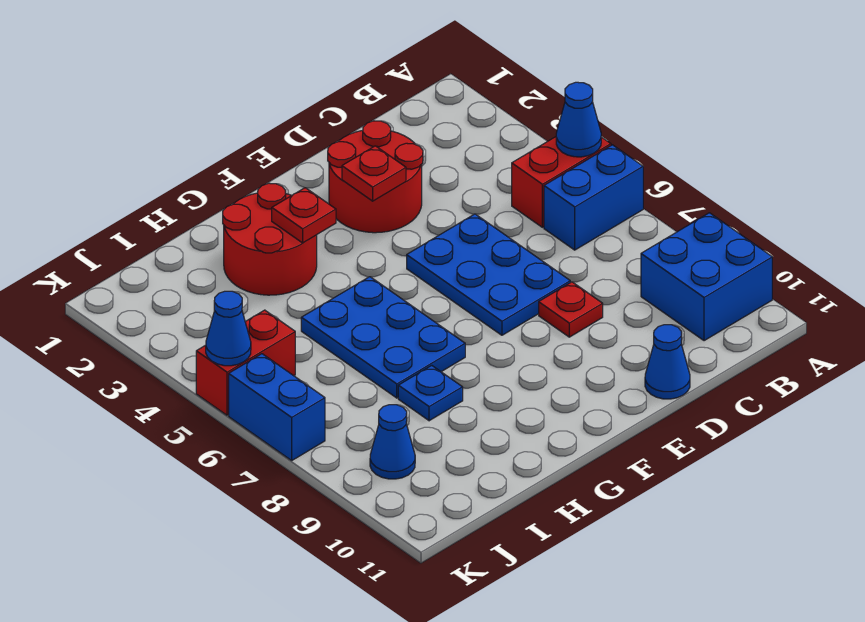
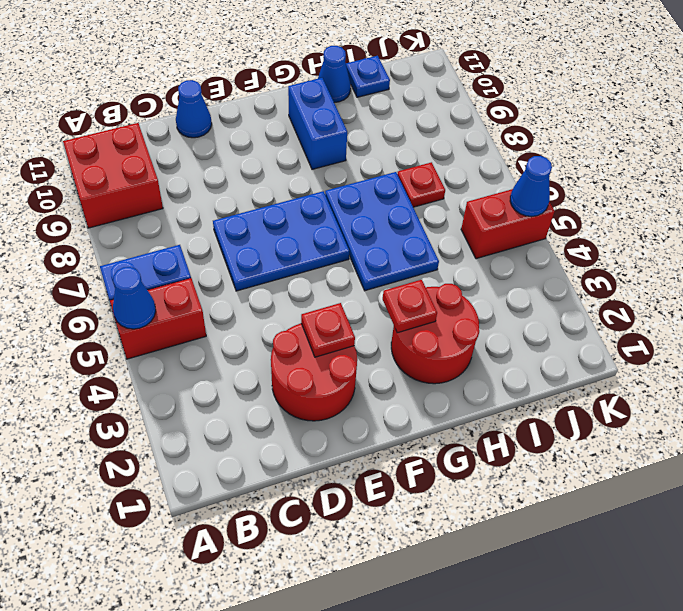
blue brick A9:B10 level 1 -> red brick A9:B10 level 1
blue plate D5:E7 level 1 -> blue plate D6:F7 level 1
red plate D8 level 1 -> red plate I7 level 1
blue plate H8 level 1 -> blue plate I11 level 1
blue cone J9 level 1 -> blue cone H11 level 1
blue brick K6:K7 level 1 -> blue brick G9:G10 level 1

